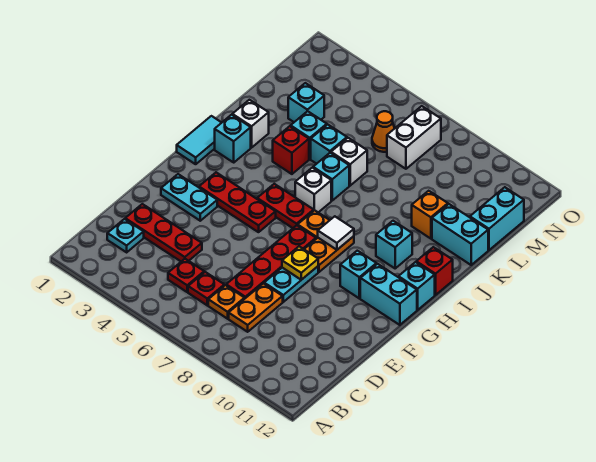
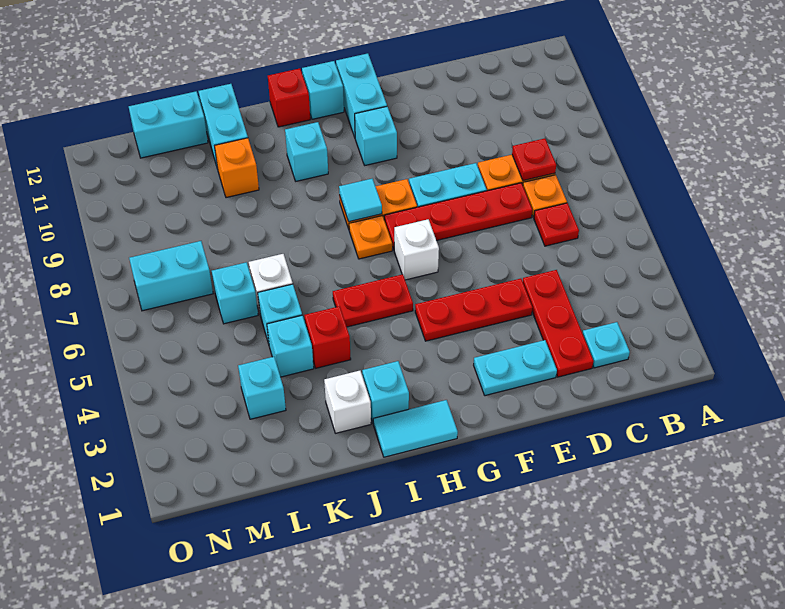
red plate C5 level 1 -> red plate C8 level 2
cyan plate F2:F3 level 1 -> cyan plate E2:F2 level 1
yellow plate F8 level 2 -> none
red plate G3:G5 level 1 -> red plate E4:G4 level 1
red plate H5:H6 level 1 -> red plate H5:I5 level 1
white tile H8 level 2 -> cyan tile H8 level 2
white brick I6 level 1 -> white brick G6 level 1
cyan brick J6 level 1 -> cyan brick L6 level 1
orange cone M6 level 1 -> none
white brick M7:N7 level 1 -> cyan brick M7:N7 level 1

